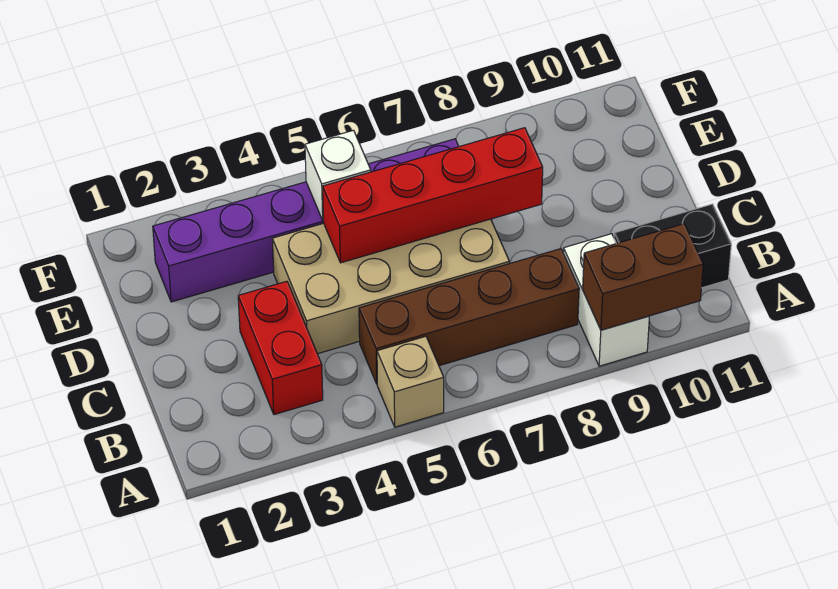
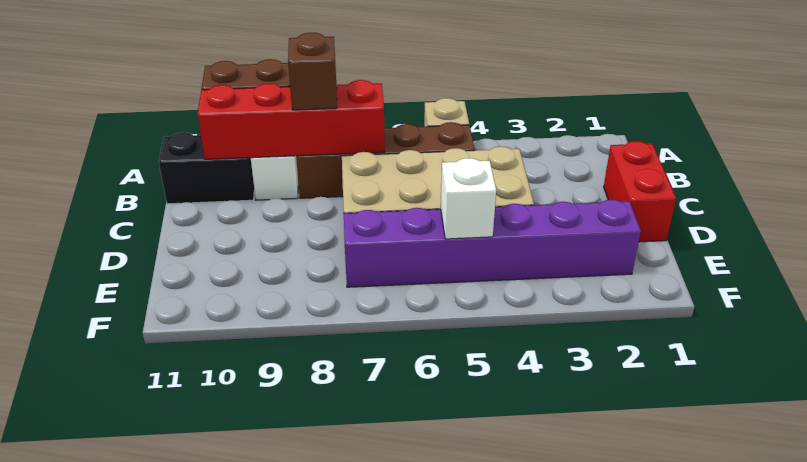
red brick B3:C3 level 1 -> red brick C1:D1 level 1
none -> brown brick B8 level 3
red brick D5:D8 level 2 -> red brick B7:B10 level 2

